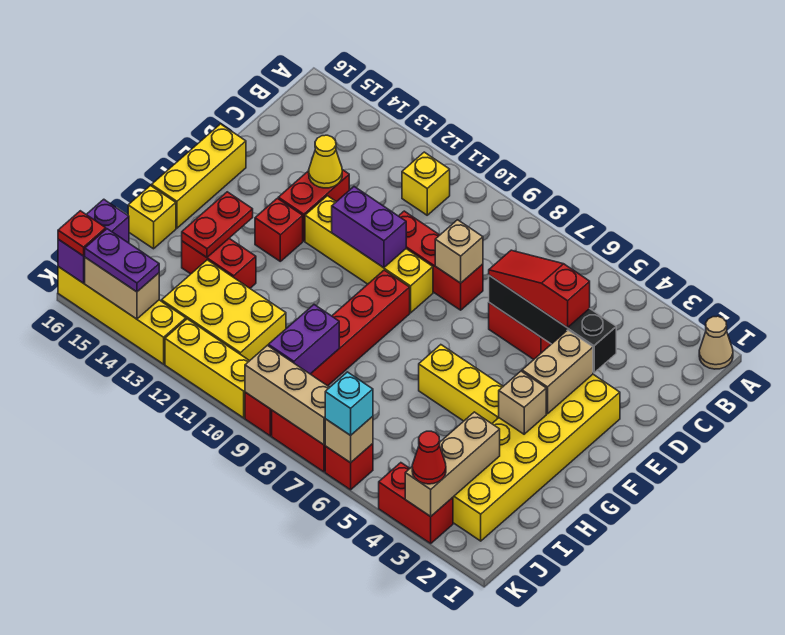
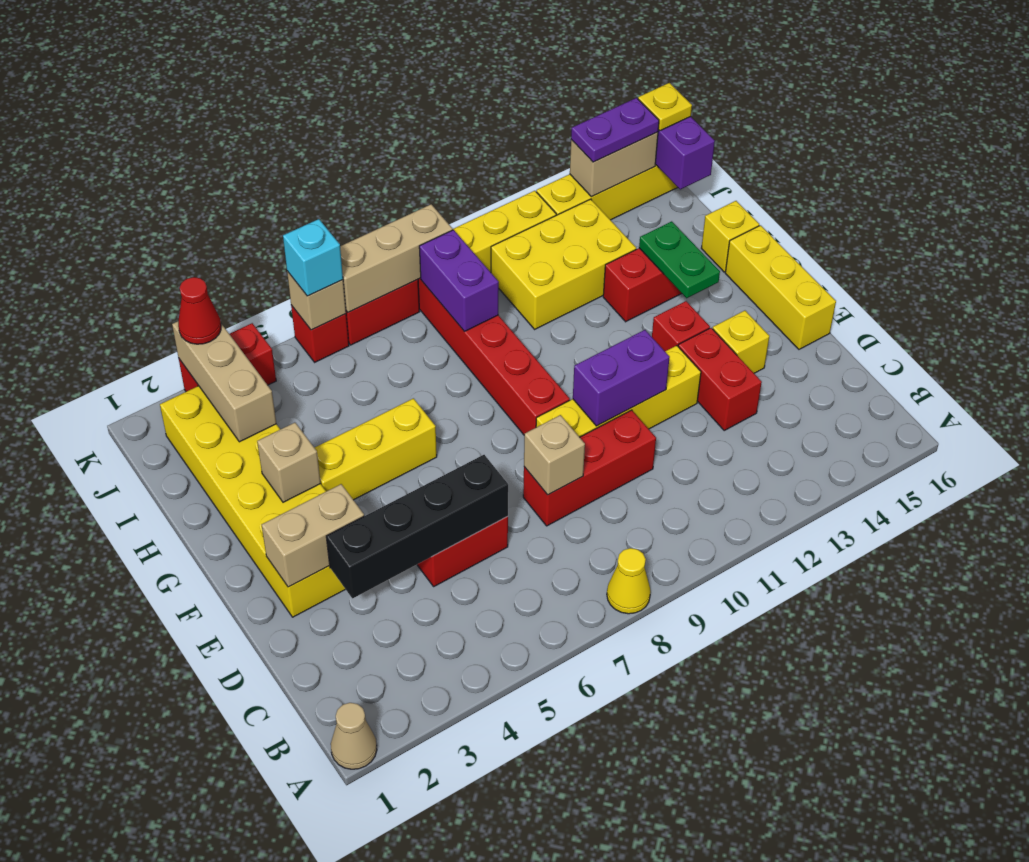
yellow brick B11 level 1 -> yellow brick E14 level 1
red slope D4:D6 level 3 top 4 -> none
yellow cone D13 level 2 -> yellow cone A8 level 1
tan brick E3:F3 level 2 -> tan brick E2:E3 level 2
red plate G14:H14 level 2 -> green plate G14:H14 level 2
red plate K16 level 3 -> yellow plate K16 level 3

